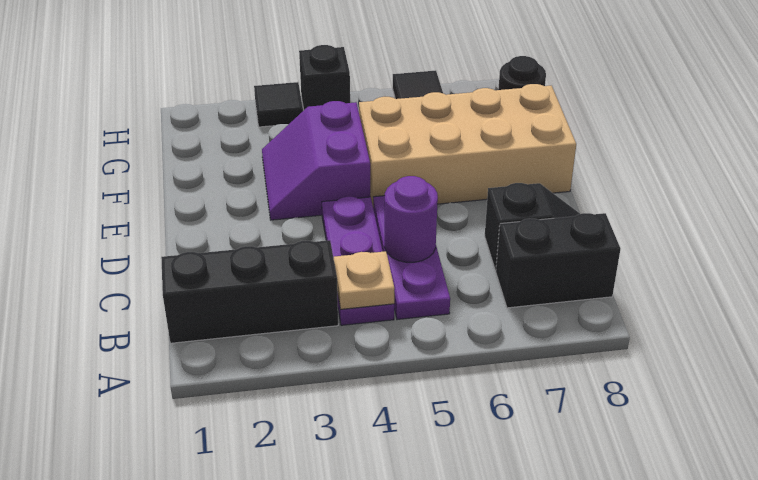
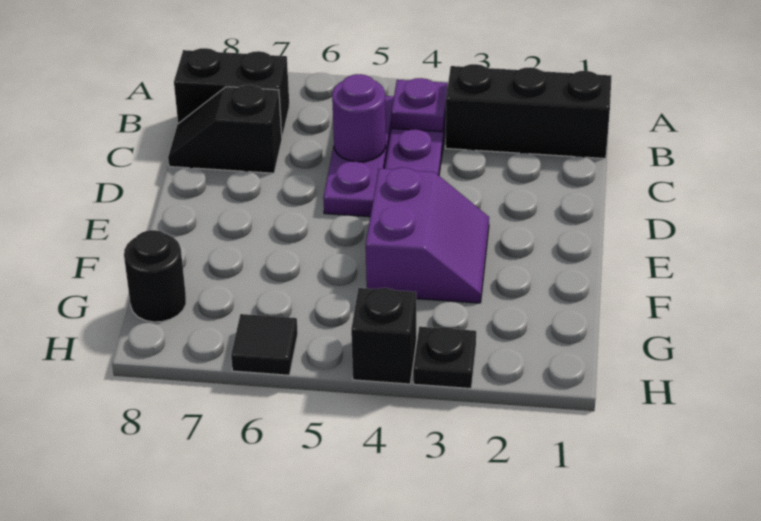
tan plate B4 level 2 -> purple plate B4 level 2
tan brick E5:F8 level 1 -> none
black tile H3 level 1 -> black plate H3 level 1

